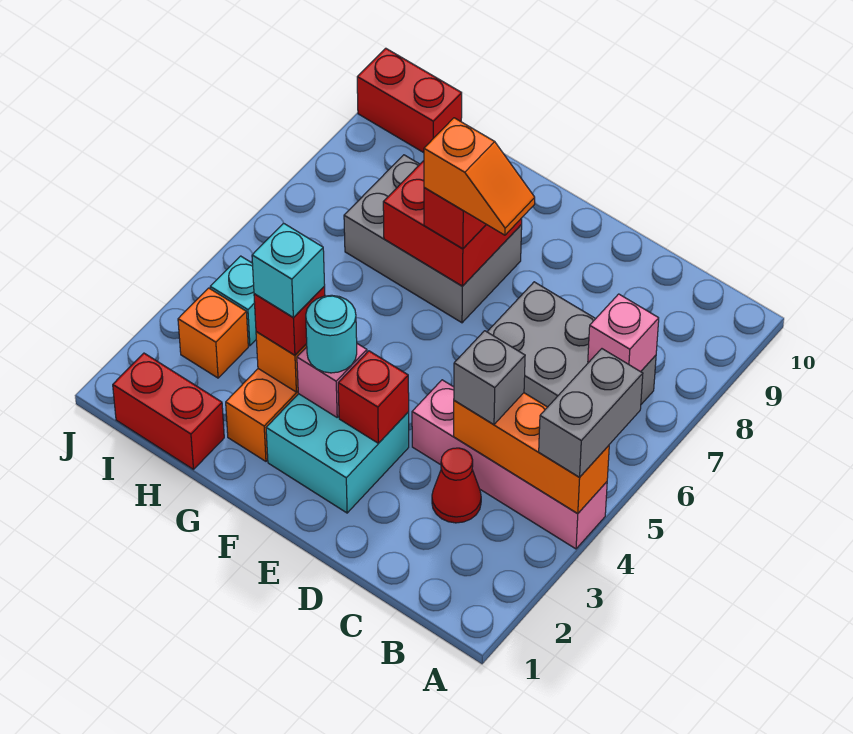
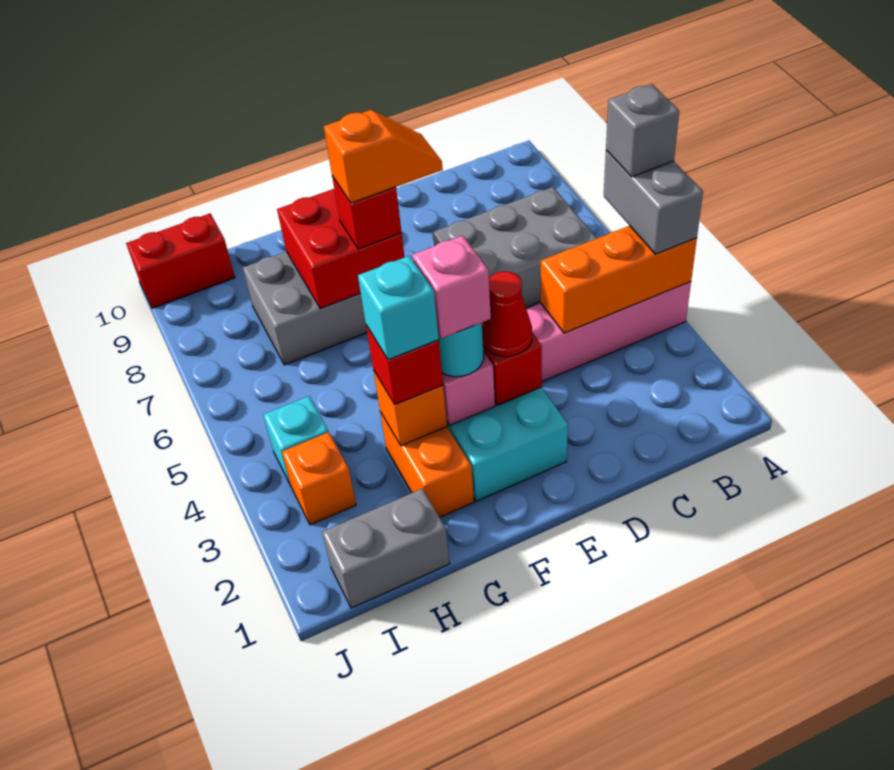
pink brick B7 level 2 -> pink brick F3 level 4
red cone C3 level 1 -> red cone E3 level 3
grey brick C4 level 3 -> grey brick A5 level 4
red brick H1:I1 level 1 -> grey brick H1:I1 level 1

